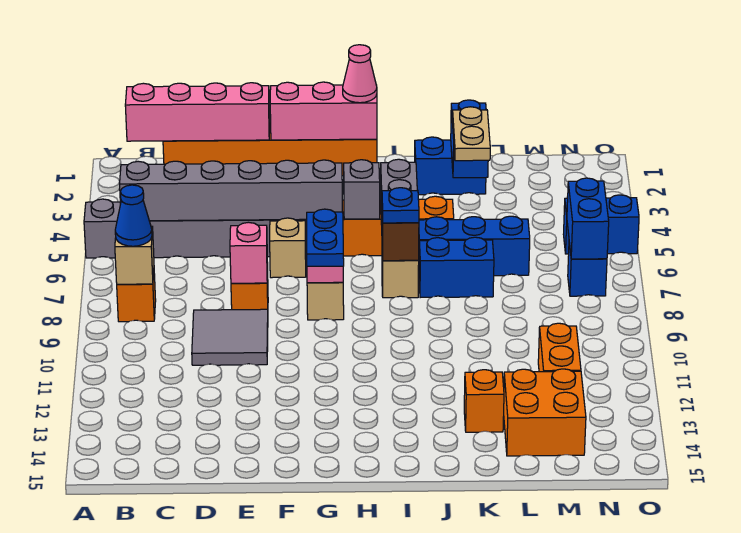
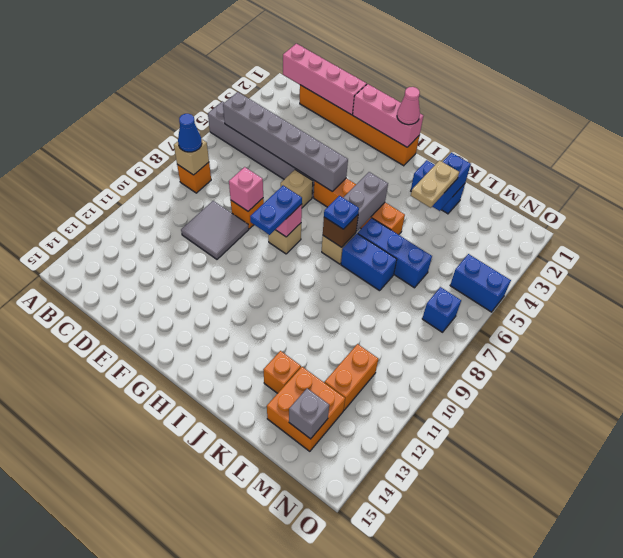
grey brick H5 level 2 -> grey brick M14 level 2
blue brick N6:N7 level 2 -> none

